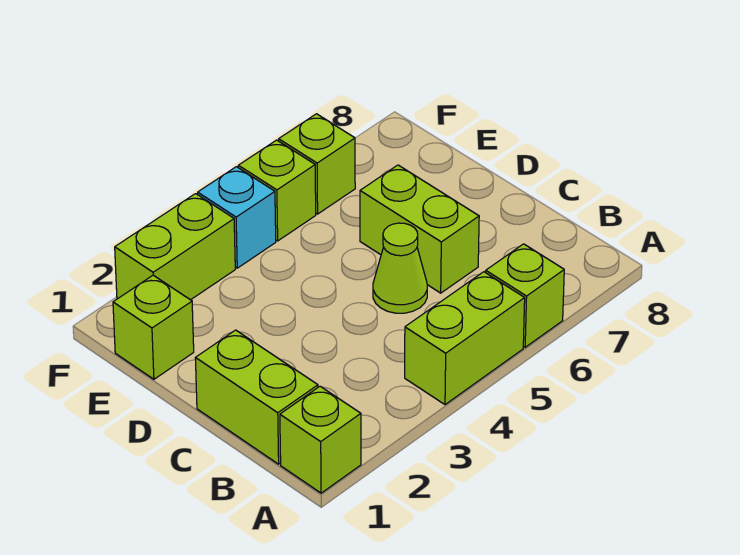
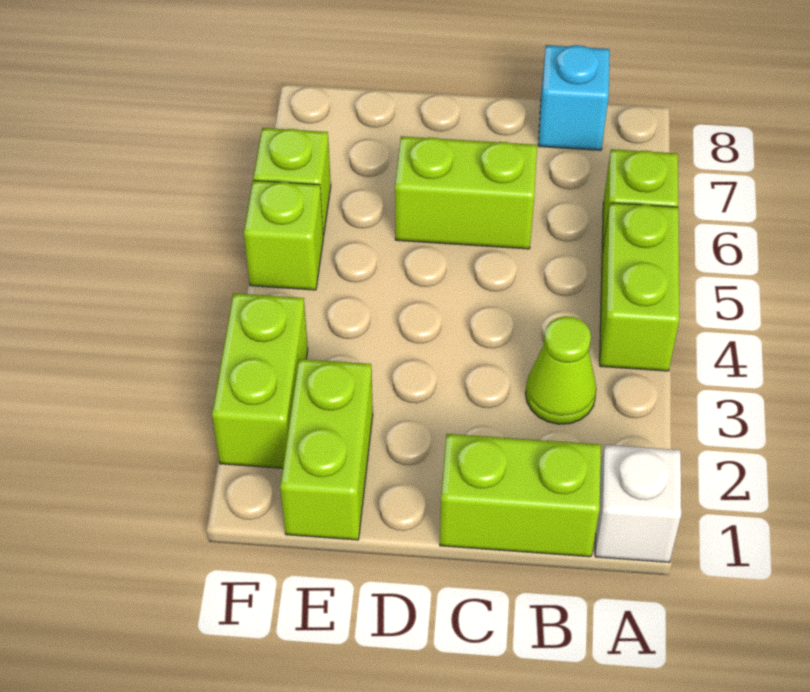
lime brick A1 level 1 -> white brick A1 level 1
lime cone C5 level 1 -> lime cone B3 level 1
lime brick E1 level 1 -> lime brick E1:E2 level 1
cyan brick F4 level 1 -> cyan brick B8 level 1

